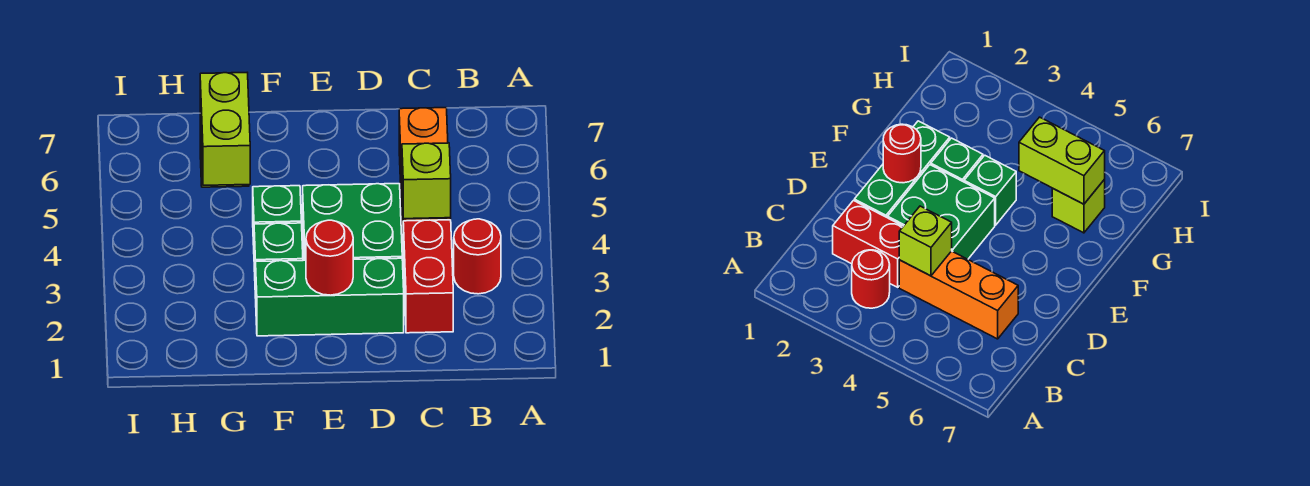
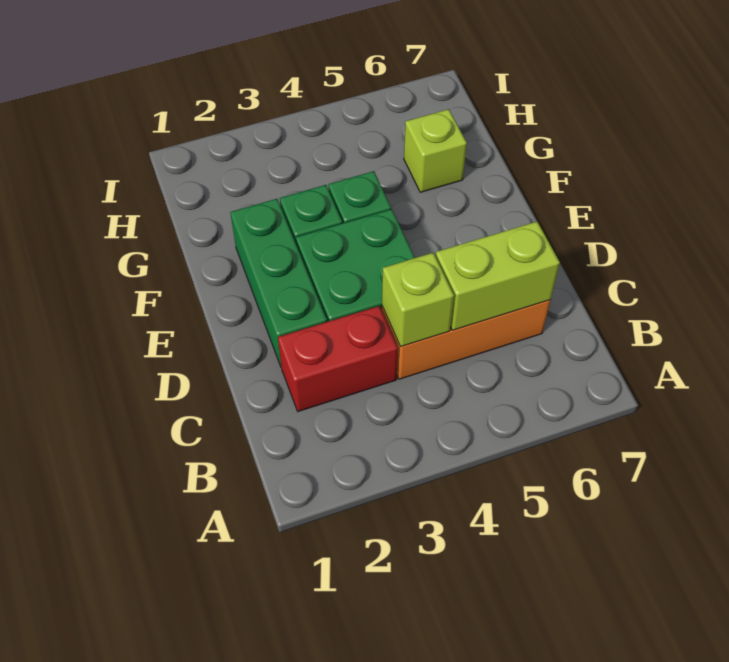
red round brick B3 level 1 -> none
red round brick E2 level 2 -> none
lime brick G5:G6 level 2 -> lime brick C5:C6 level 2

